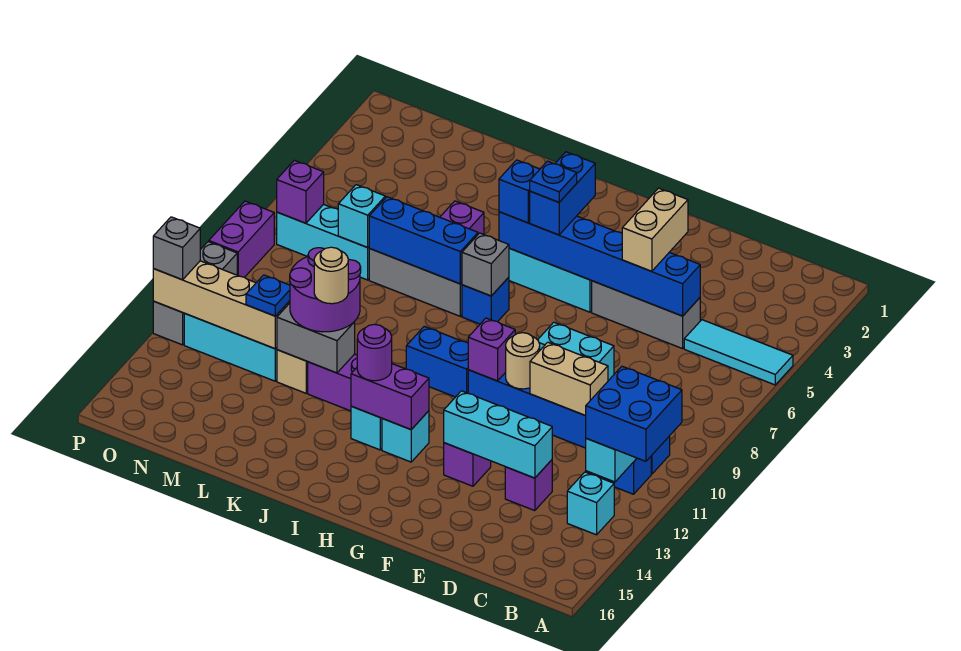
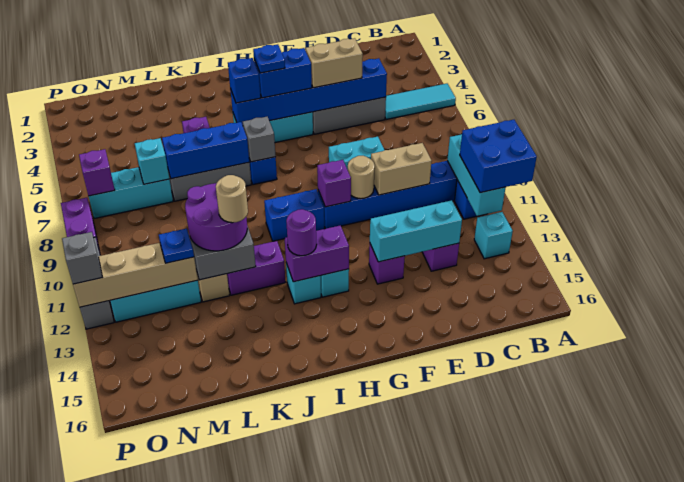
tan brick E4:E5 level 3 -> tan brick E5:F5 level 3
blue brick H4:H5 level 3 -> blue brick G5:H5 level 3

